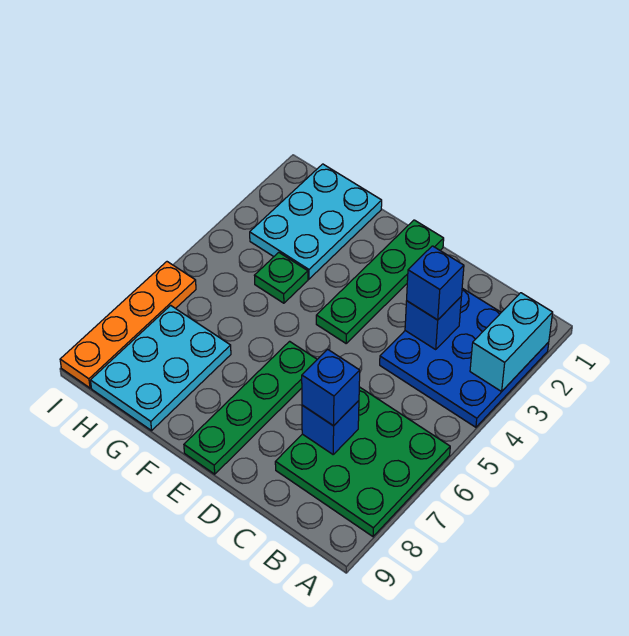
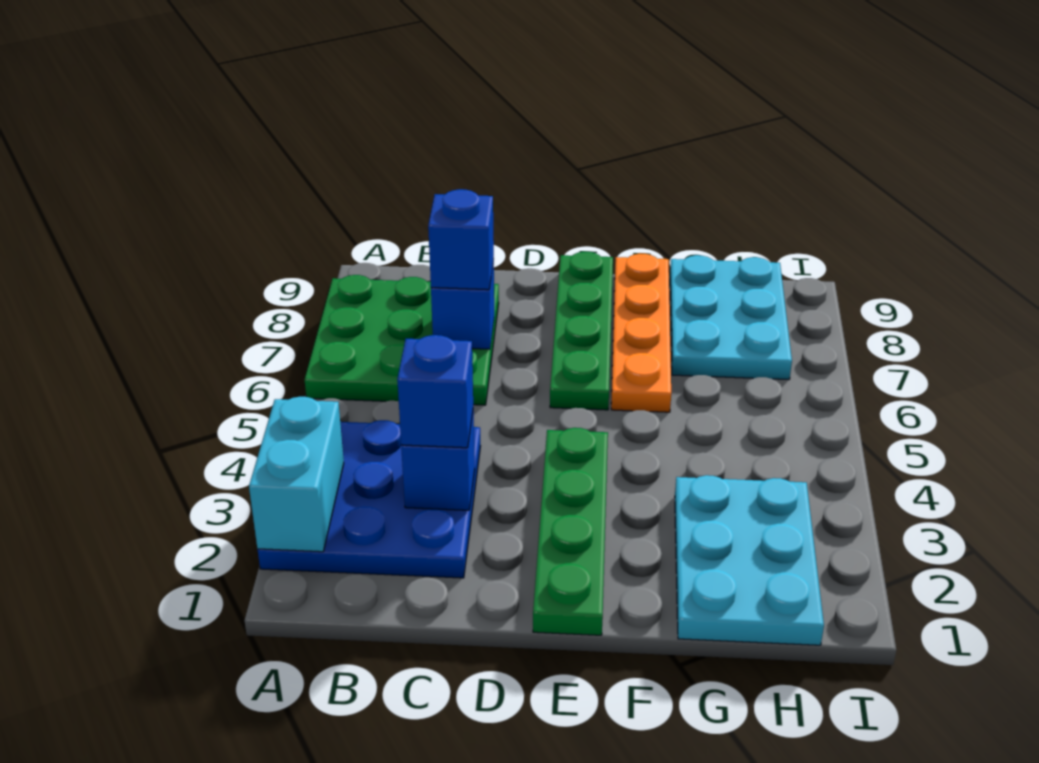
green plate G4 level 1 -> none
orange plate I6:I9 level 1 -> orange plate F6:F9 level 1

